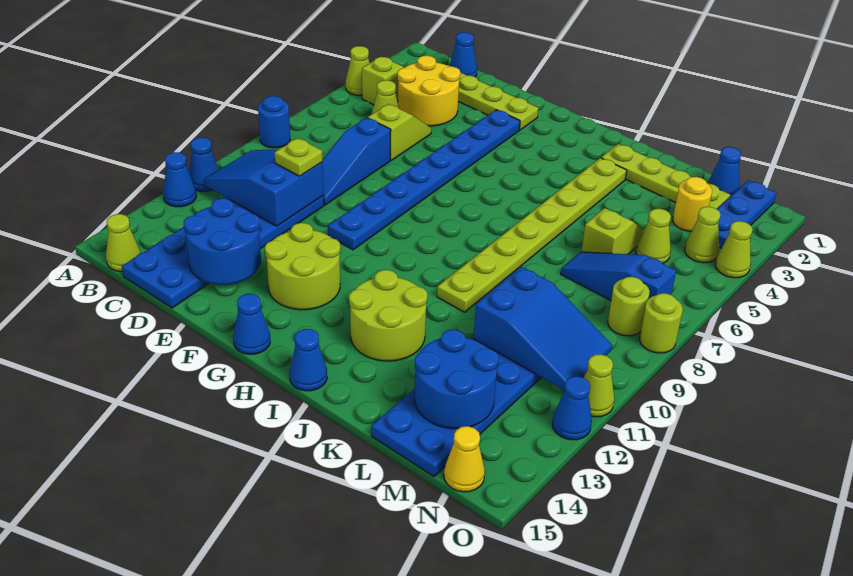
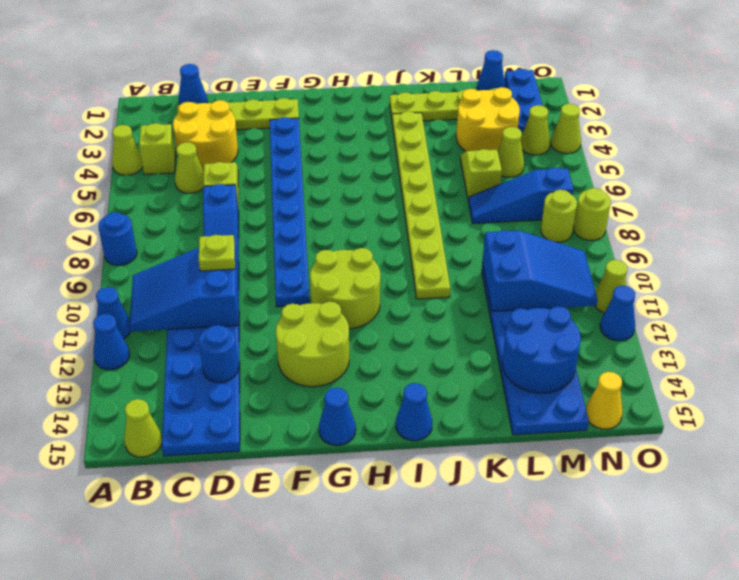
blue round brick D13:E14 level 2 -> blue round brick D13 level 2
lime round brick I12:J13 level 1 -> lime round brick G10:H11 level 1
yellow round brick M3 level 1 -> yellow round brick L3:M4 level 1

